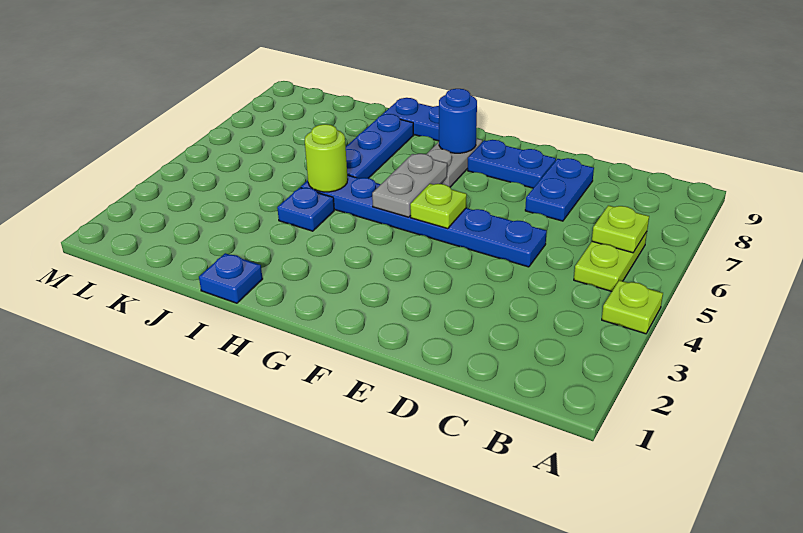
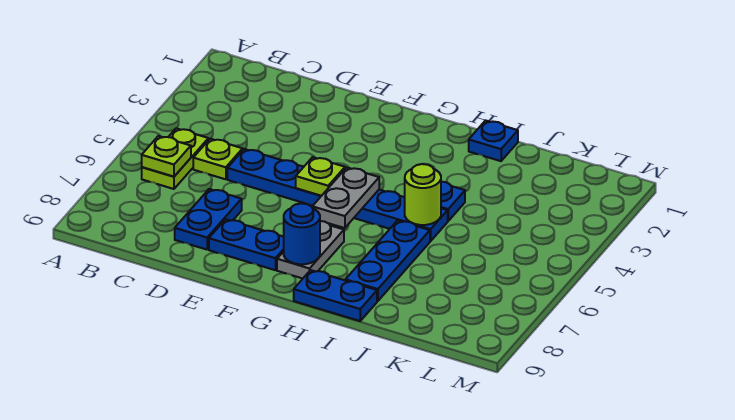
lime plate A4 level 1 -> lime plate C5 level 1

